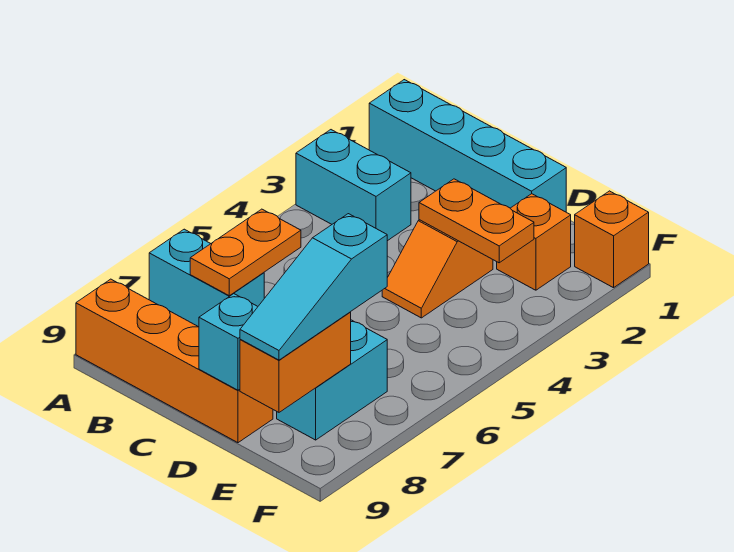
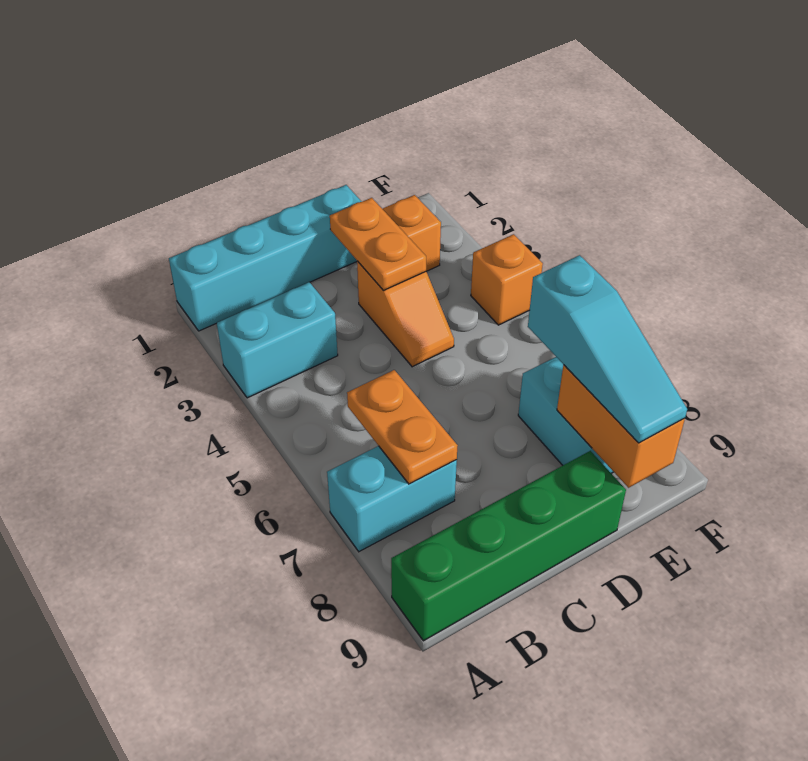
orange brick A9:D9 level 1 -> green brick A9:D9 level 1
orange plate D3:E3 level 2 -> orange plate D2:D3 level 2
cyan brick D9 level 2 -> none
orange brick F1 level 1 -> orange brick F4 level 1

